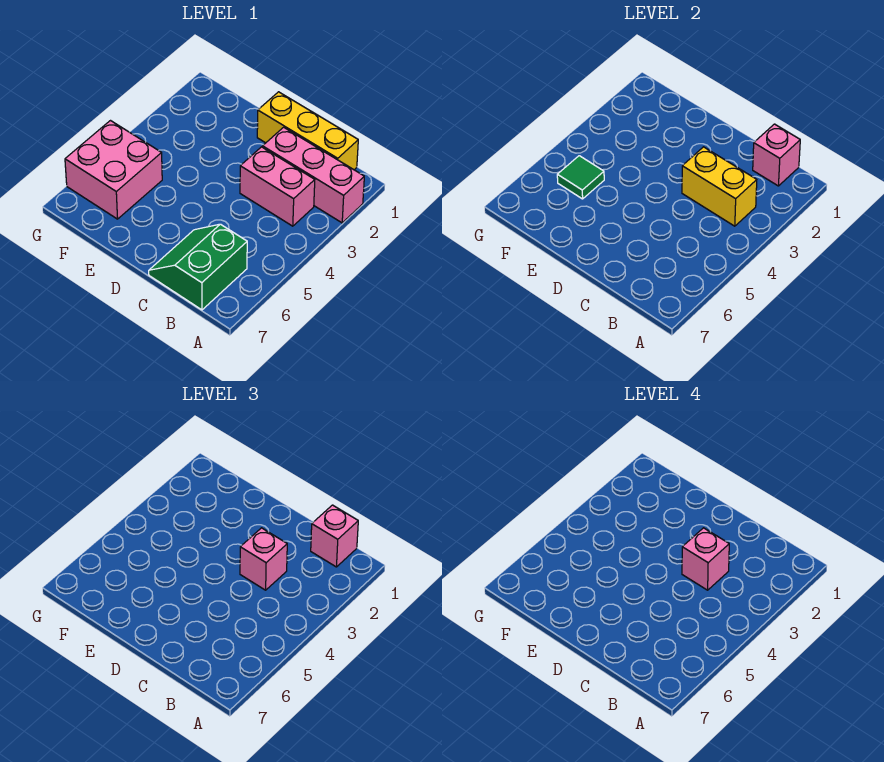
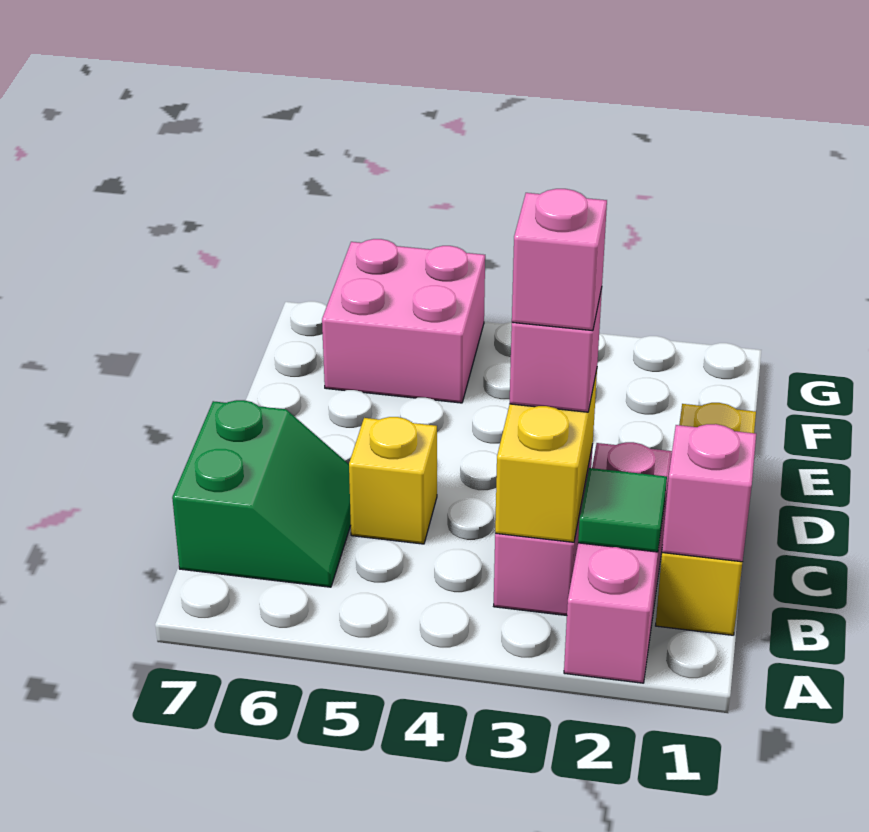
pink brick B1 level 3 -> none
green slope B6:C7 level 1 top B -> green slope B6:C7 level 1 top 7
none -> yellow brick C5 level 1
green tile F5 level 2 -> green tile B2 level 2

